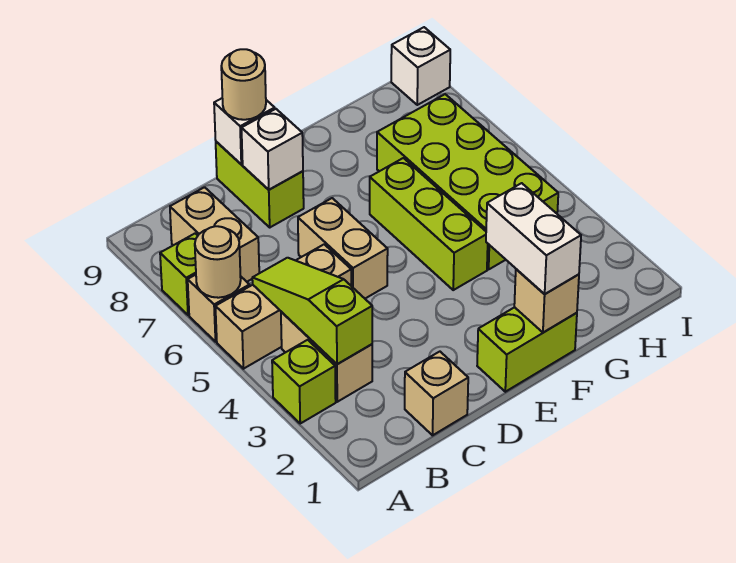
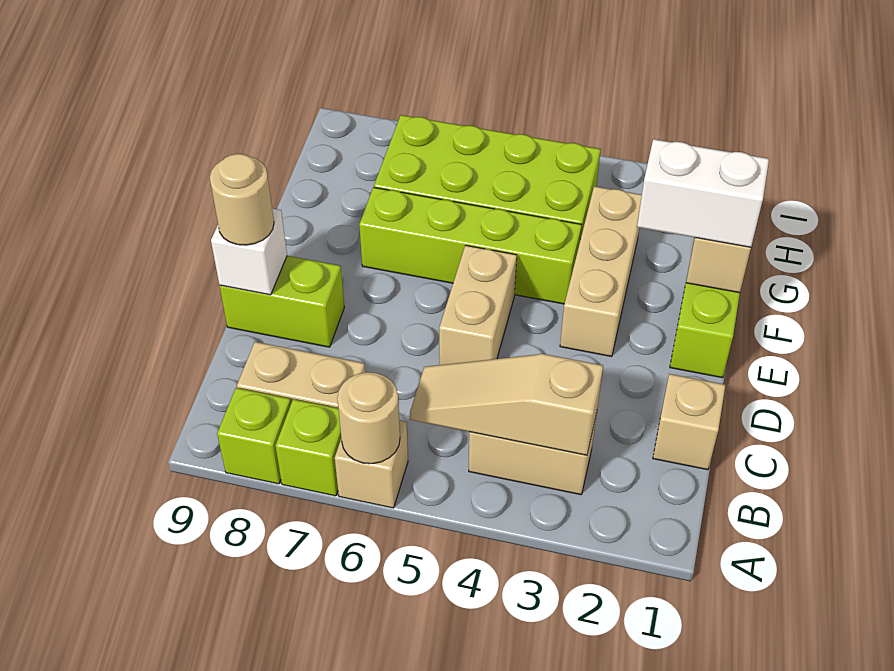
lime brick A3 level 1 -> lime brick A8 level 1
tan brick A5:C5 level 1 -> tan brick E3:G3 level 1
lime slope B3:B5 level 2 top 3 -> tan slope B3:B5 level 2 top 3
tan brick D5:D6 level 1 -> tan brick D5:E5 level 1
white brick D8 level 2 -> none
lime brick F4:F6 level 1 -> lime brick F4:F7 level 1
white brick I9 level 1 -> none

